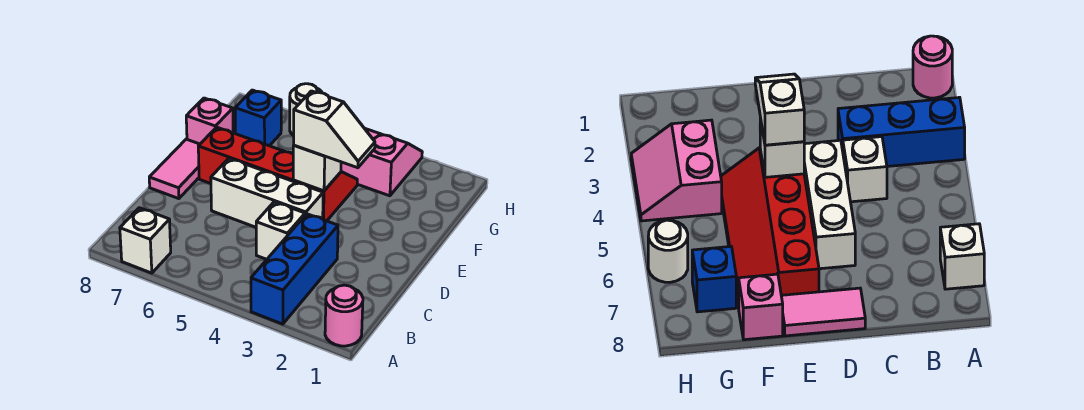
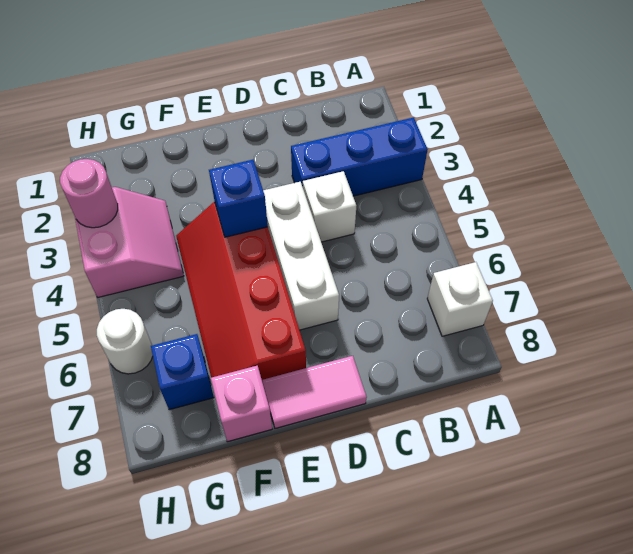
pink round brick A1 level 1 -> pink round brick H3 level 2
white slope E3:E4 level 3 top 4 -> none
white brick E4 level 2 -> blue brick E4 level 2
pink slope G3:H4 level 1 top G -> pink slope G3:H4 level 1 top H

